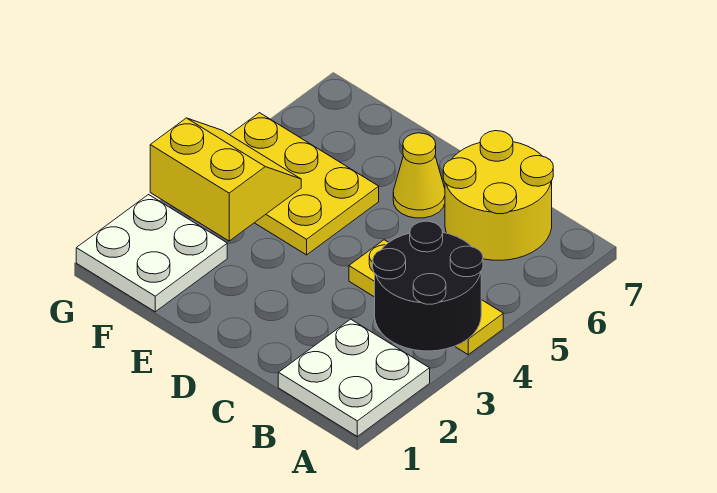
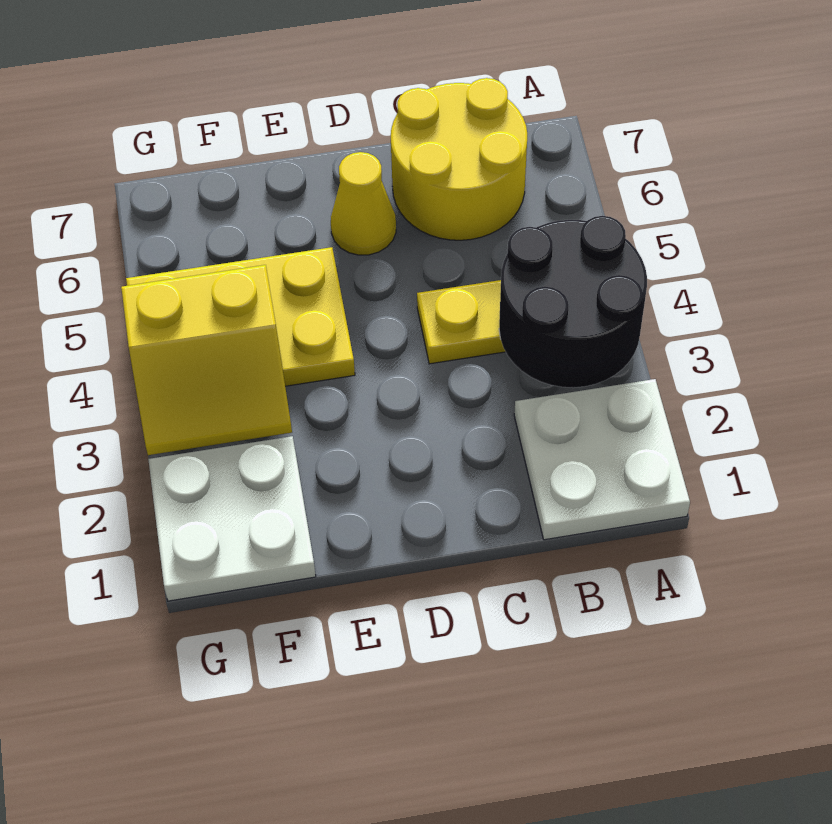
yellow slope F3:G4 level 2 top 3 -> yellow slope F3:G4 level 2 top 4

